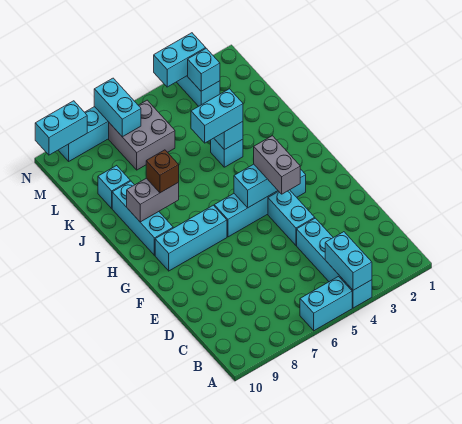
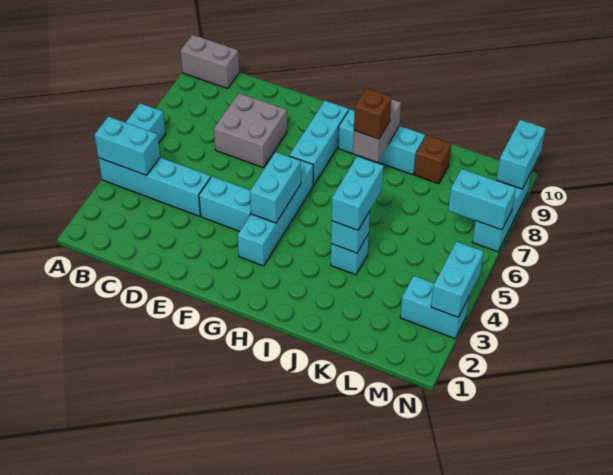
grey brick F4:G4 level 3 -> grey brick A10:B10 level 1
cyan brick K9 level 1 -> brown brick K9 level 1
grey brick L6:M7 level 1 -> grey brick D7:E8 level 1
cyan brick M3 level 2 -> none

